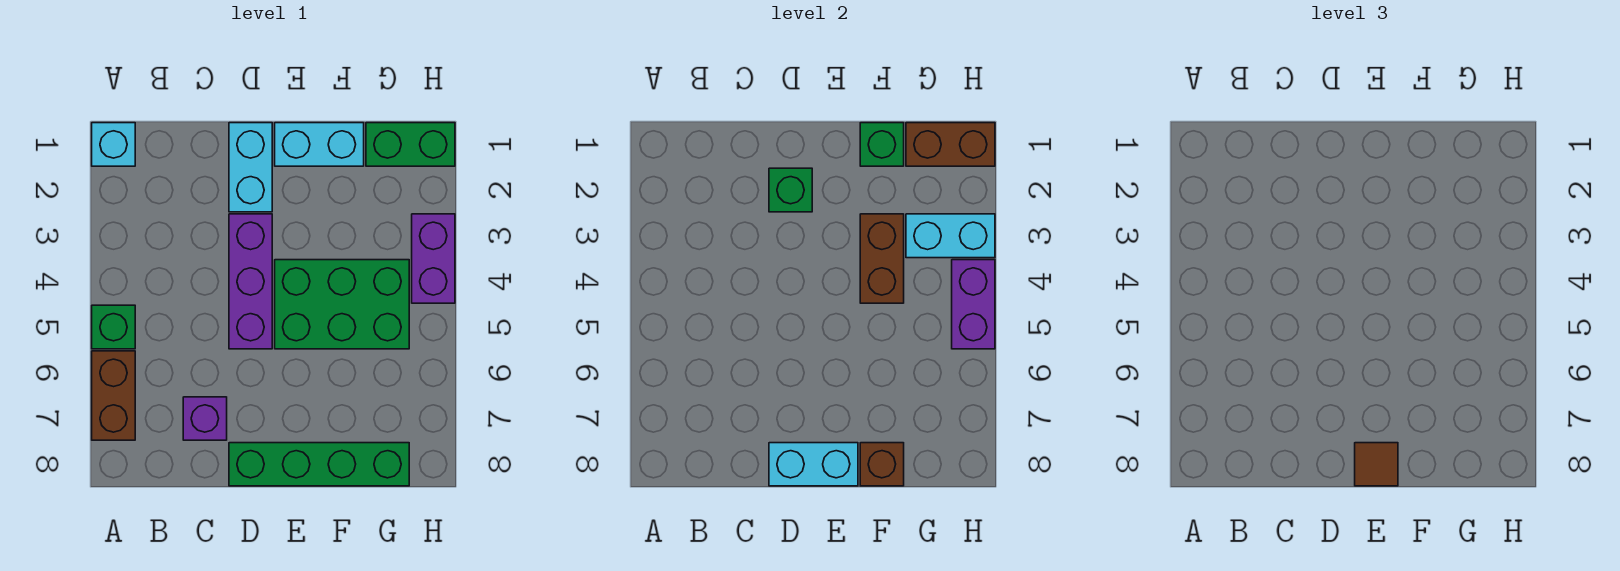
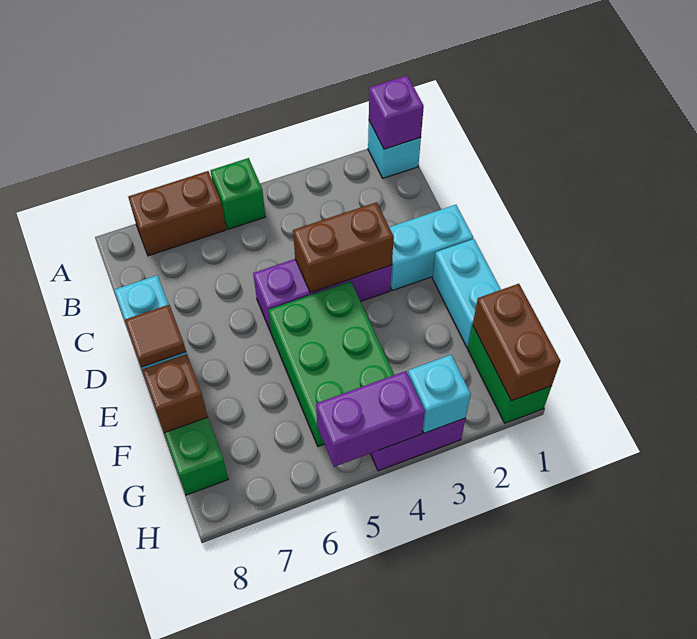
purple brick C7 level 1 -> purple brick A1 level 2
green brick D2 level 2 -> none
green brick F1 level 2 -> none
brown brick F3:F4 level 2 -> brown brick D3:D4 level 2
cyan brick G3:H3 level 2 -> cyan brick H3 level 2

